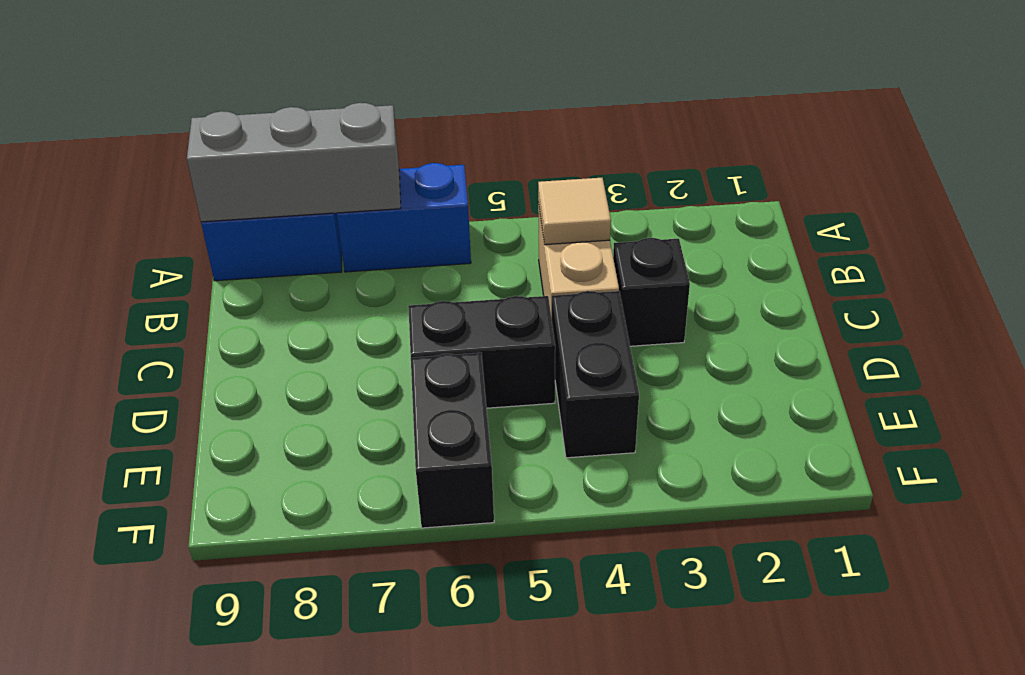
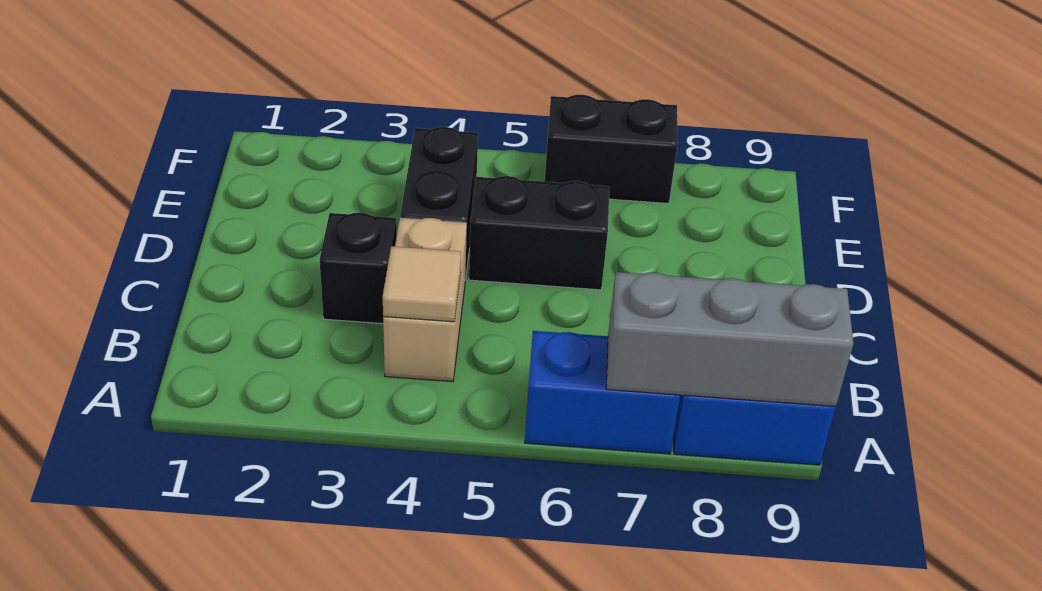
black brick E6:F6 level 1 -> black brick F6:F7 level 1

